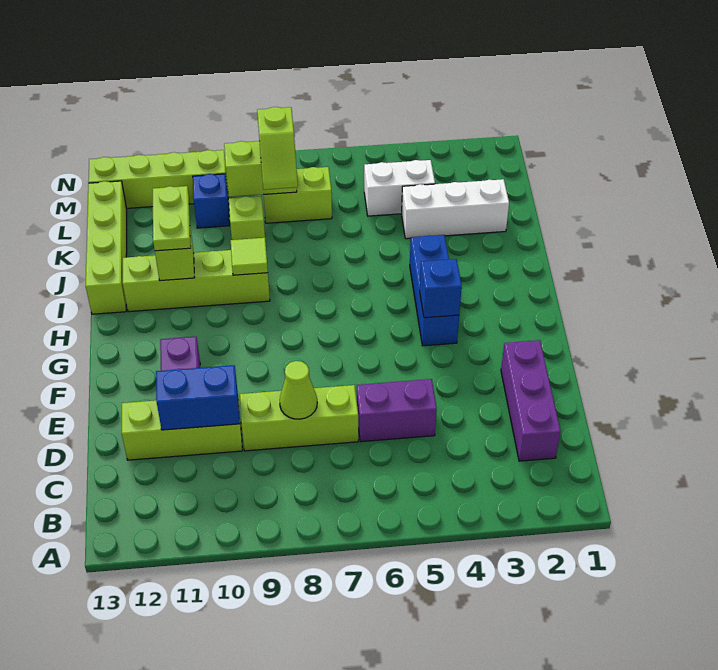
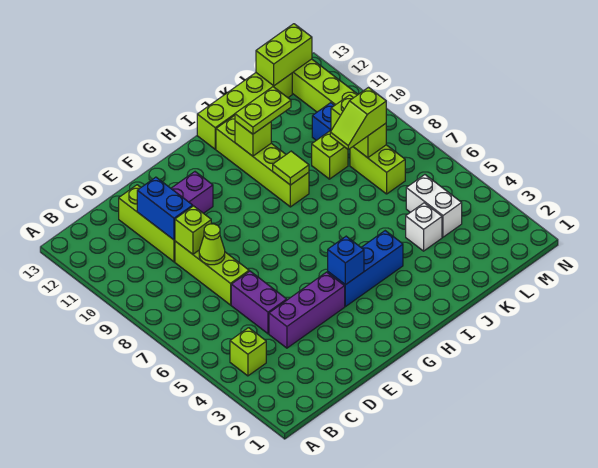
none -> lime brick B4 level 1
purple brick C2:E2 level 1 -> purple brick D4:F4 level 1
none -> lime brick D9 level 2
white brick K2:K4 level 1 -> white brick K4 level 1
none -> lime brick L13:M13 level 2

